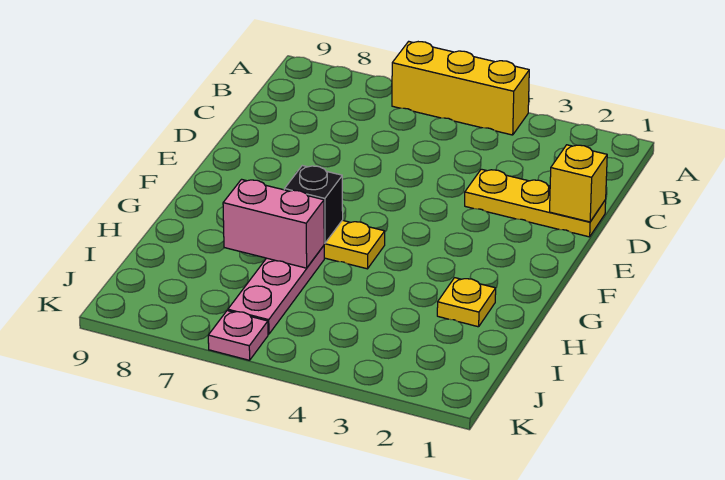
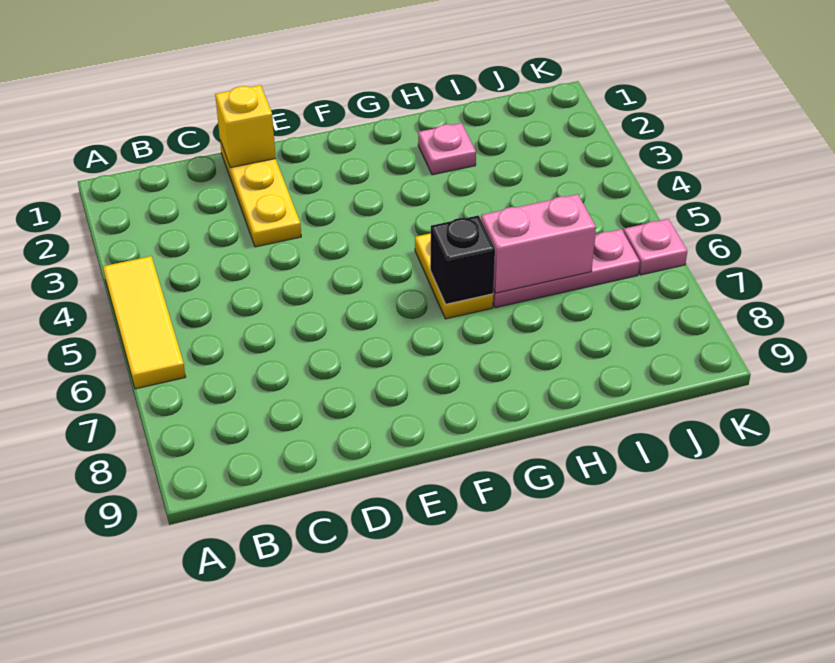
yellow brick A4:A6 level 1 -> yellow tile A4:A6 level 1
yellow plate H2 level 1 -> pink plate H2 level 1
pink brick H6:H7 level 2 -> pink brick H6:I6 level 2

